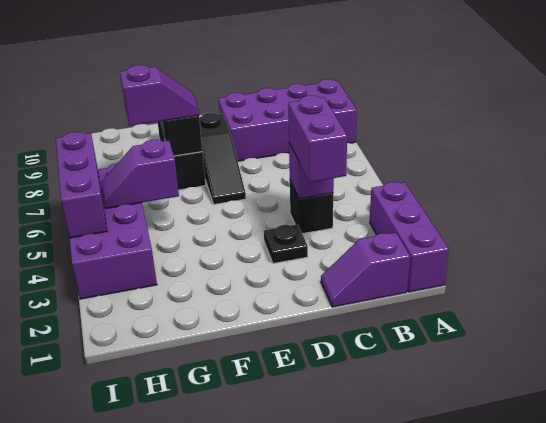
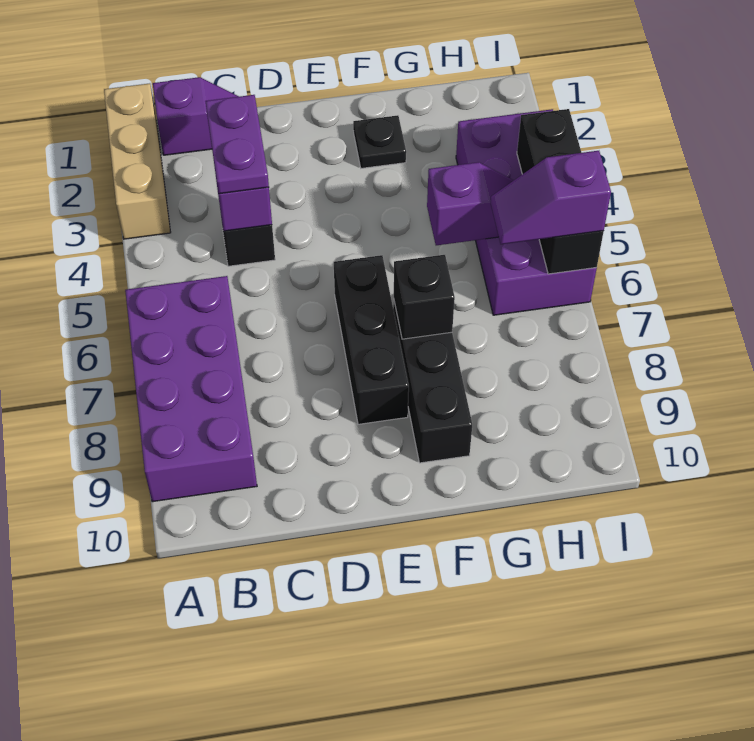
purple brick A1:A3 level 1 -> tan brick A1:A3 level 1
purple brick A8:D9 level 1 -> purple brick A6:B9 level 1
purple brick C3:C4 level 3 -> purple plate C3:C4 level 3
black plate D3 level 1 -> black plate F2 level 1
black slope E6:E8 level 1 top 8 -> black brick E6:E8 level 1
purple slope F7:G7 level 3 top G -> purple slope H6:I6 level 3 top I
purple brick I4:I6 level 2 -> black brick I4:I6 level 2

